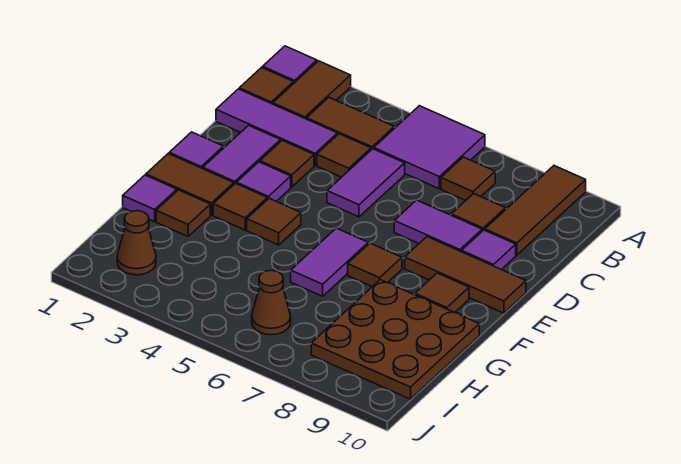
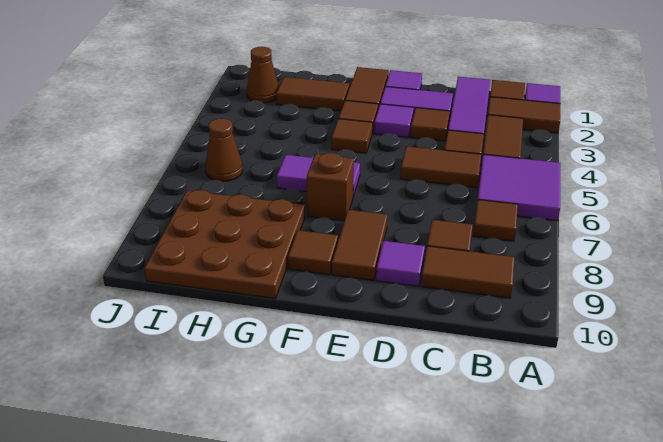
brown tile A9:C9 level 1 -> brown tile B9:C9 level 1
purple tile C5:D5 level 1 -> brown tile C5:D5 level 1
purple tile D7:D8 level 1 -> none
brown tile E8:E10 level 1 -> brown tile E8:E9 level 1
brown tile F7 level 1 -> brown brick F7 level 1
purple tile G1 level 1 -> none
brown tile G2 level 1 -> brown tile G2:H2 level 1

